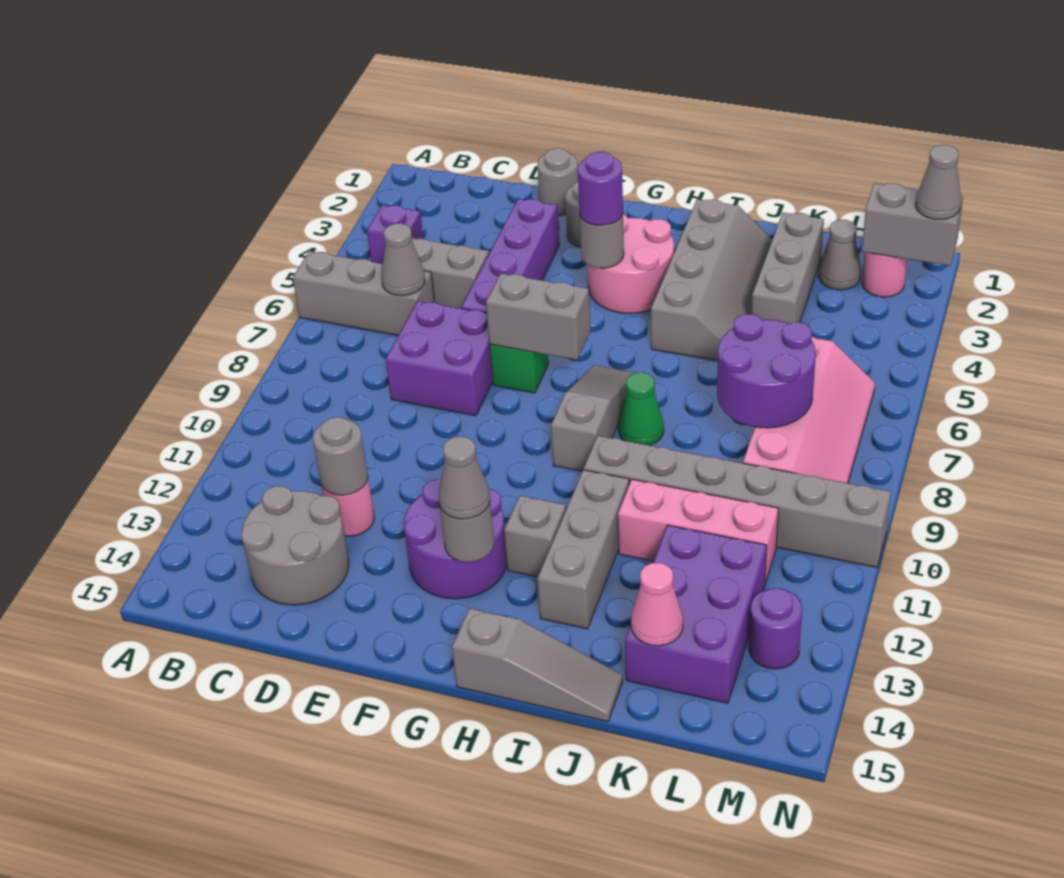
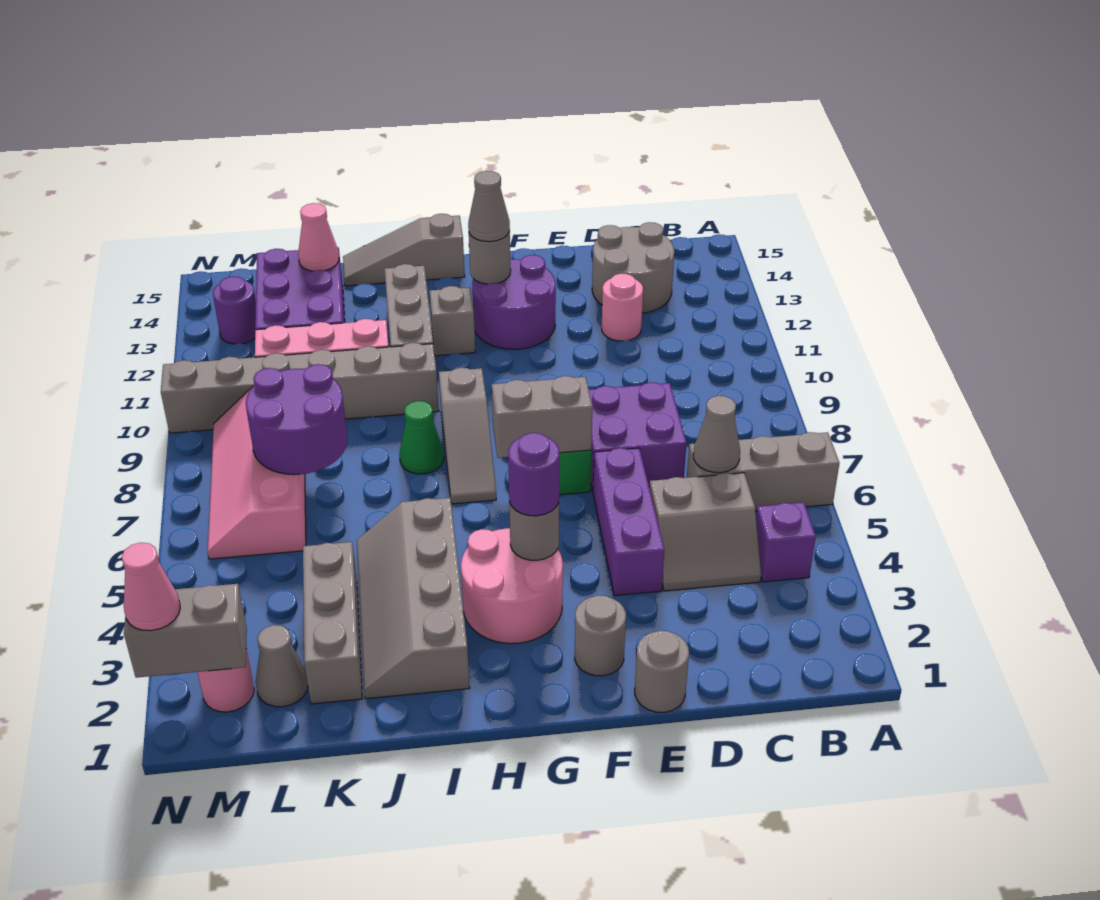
grey round brick D12 level 2 -> none
purple brick E3:E6 level 1 -> purple brick E4:E6 level 1
grey cone N2 level 3 -> pink cone N2 level 3

